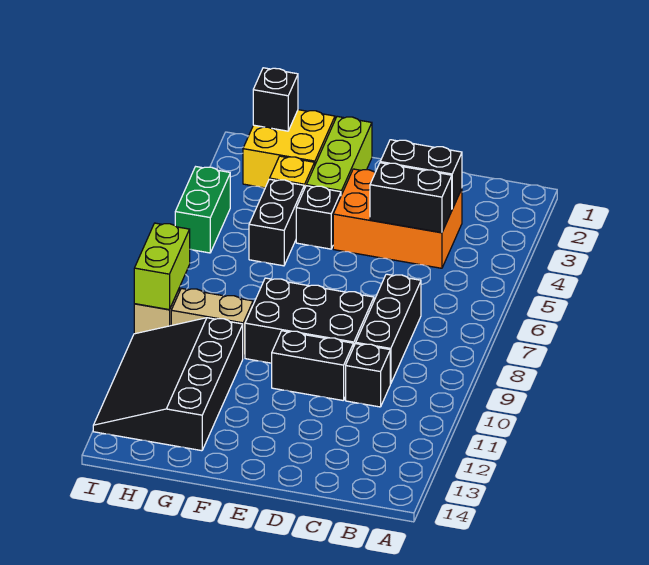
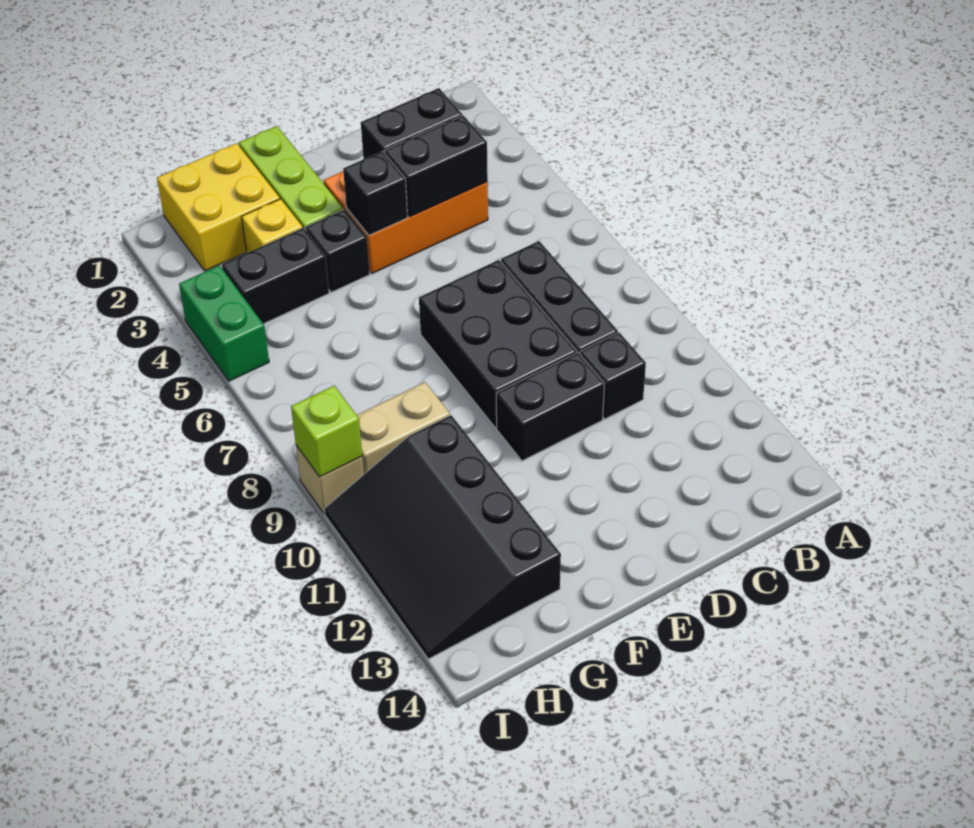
black brick D8:F9 level 1 -> black brick D7:E9 level 1
black brick G4:G5 level 1 -> black brick G4:H4 level 1
black brick H1 level 2 -> black brick E4 level 2
lime brick I8:I9 level 2 -> lime brick I9 level 2

